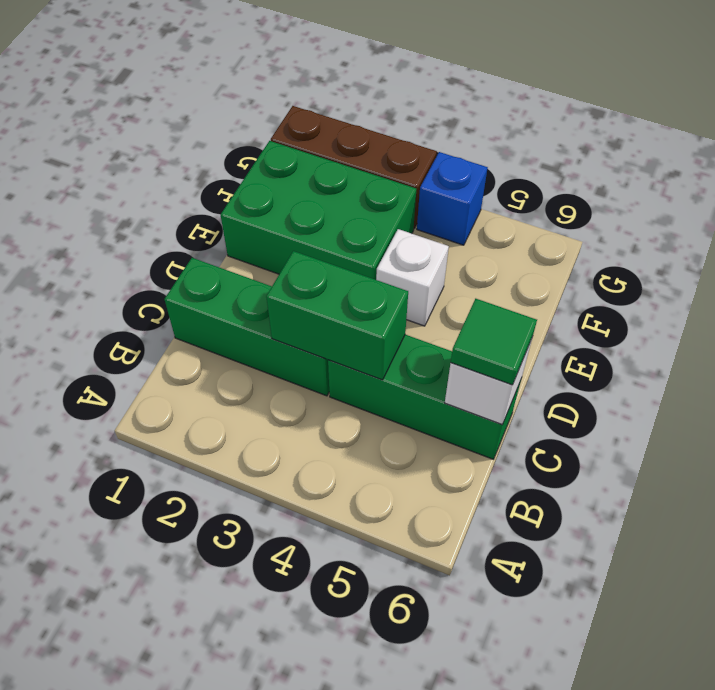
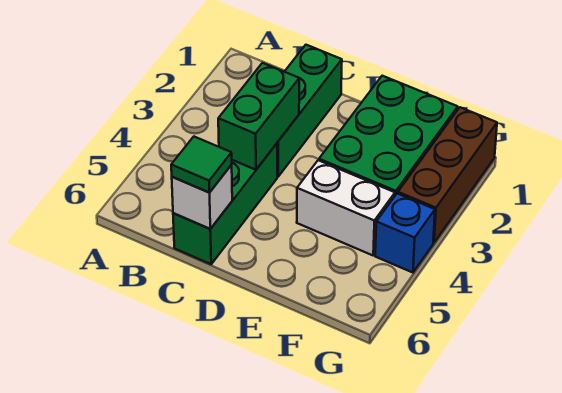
white brick E4 level 1 -> white brick E4:F4 level 1

